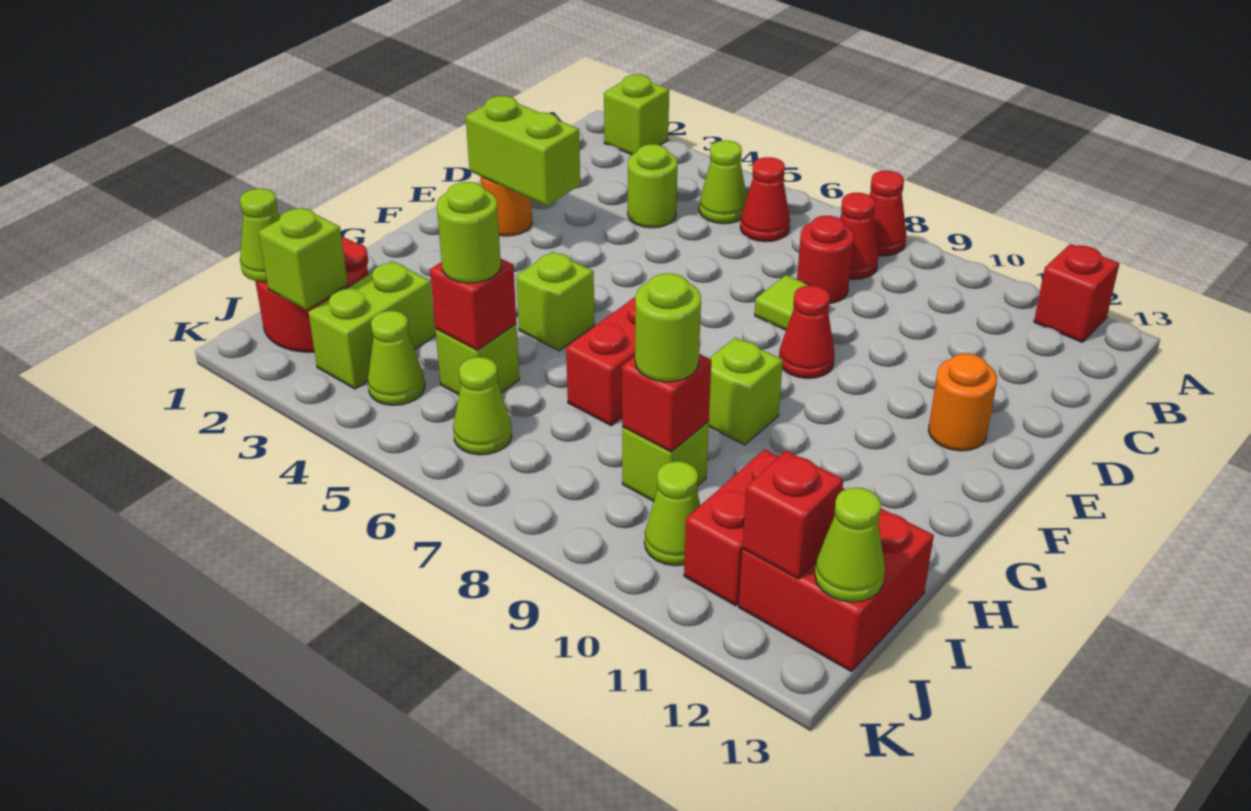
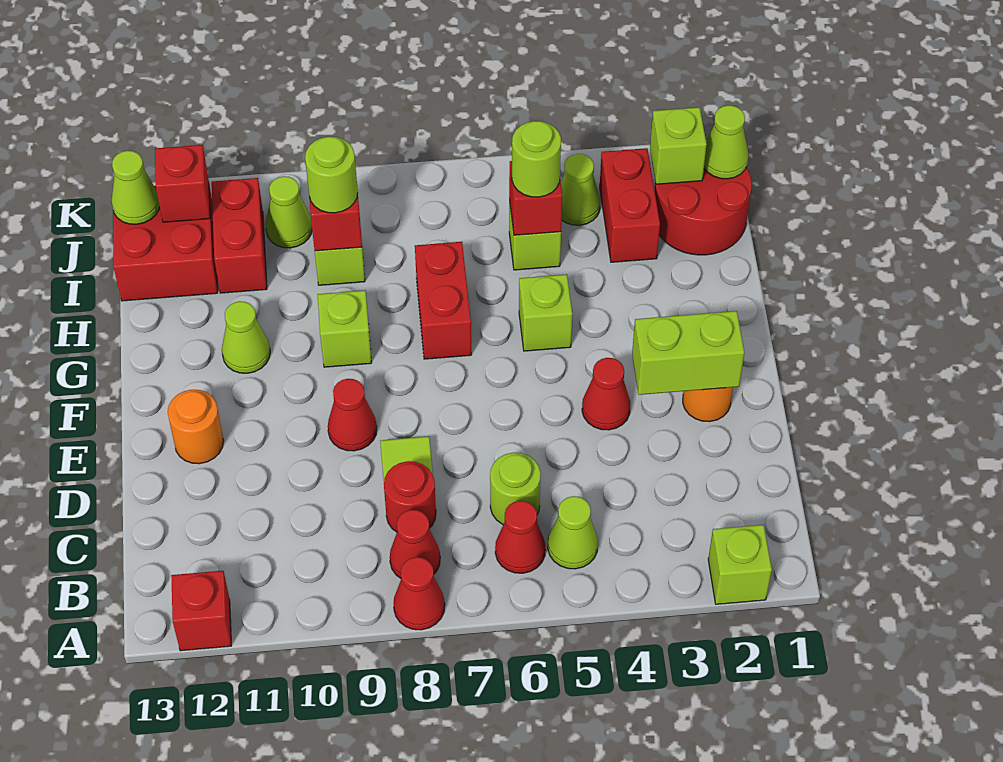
lime round brick C4 level 1 -> lime round brick C6 level 1
none -> red cone E4 level 1
lime brick I3:J3 level 1 -> red brick I3:J3 level 1
lime cone J6 level 1 -> lime cone G11 level 1

